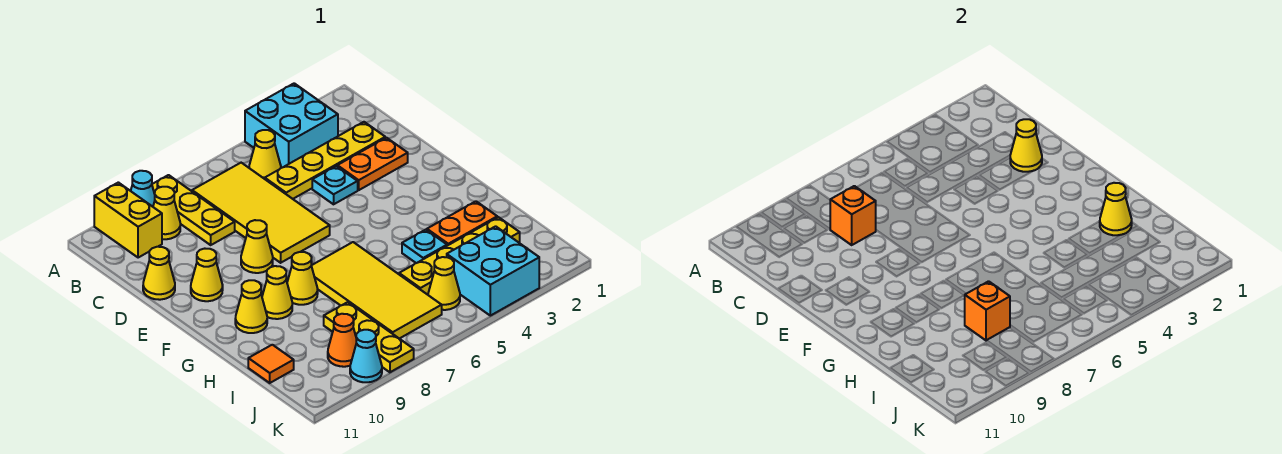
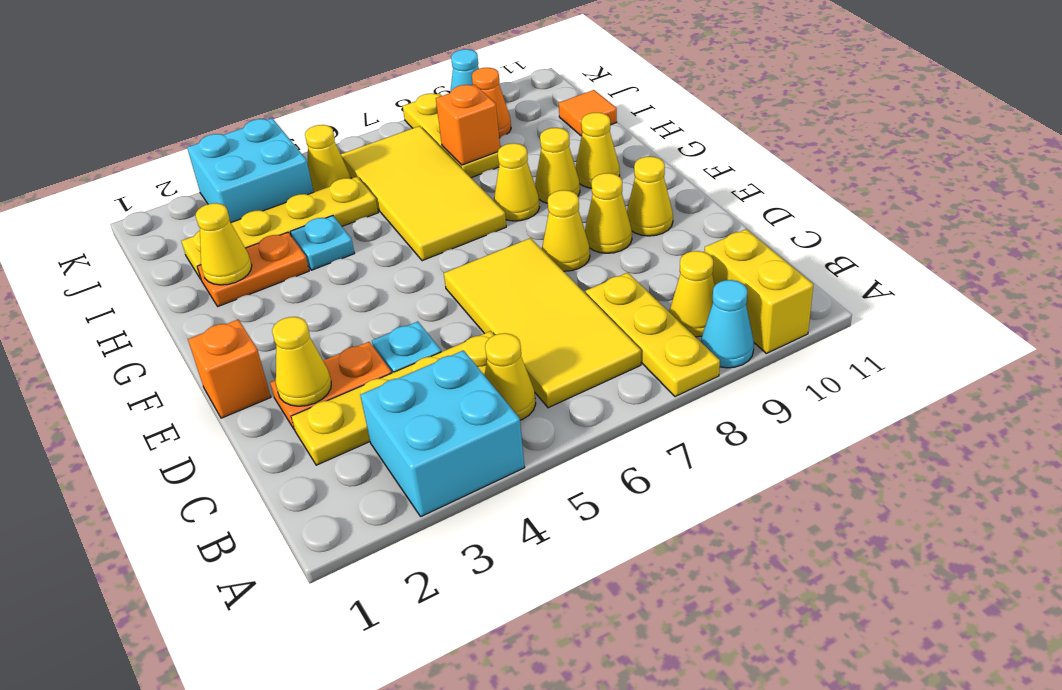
orange brick C8 level 2 -> orange brick E1 level 1
yellow cone D11 level 1 -> yellow cone E9 level 1

